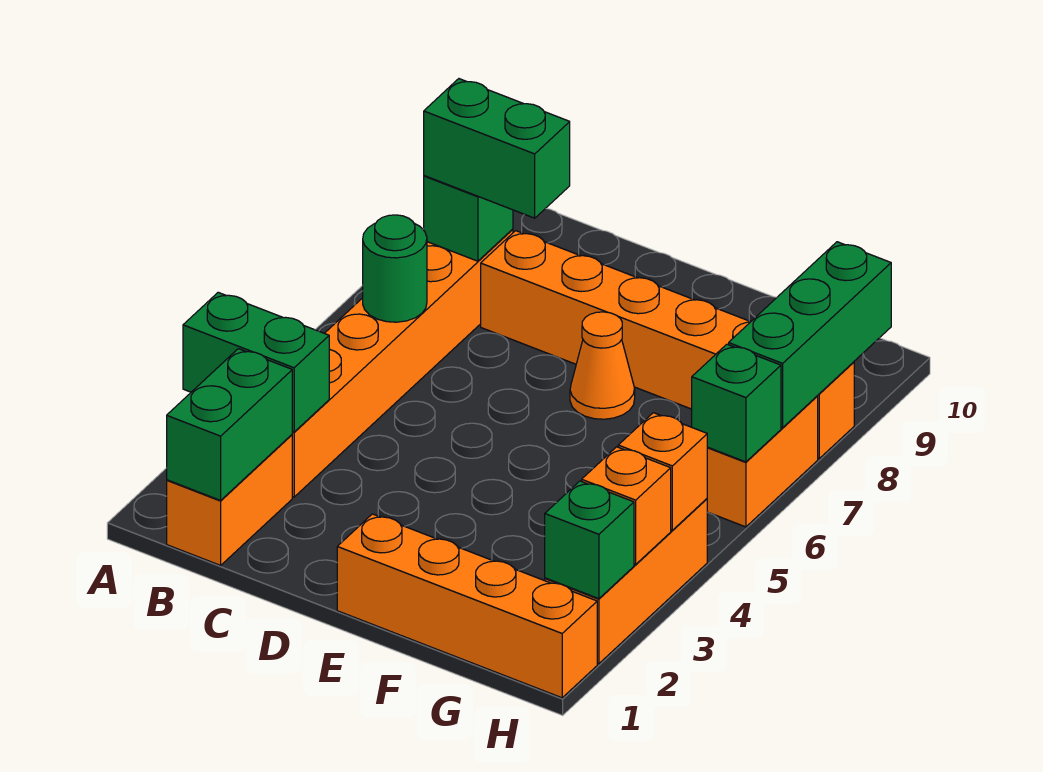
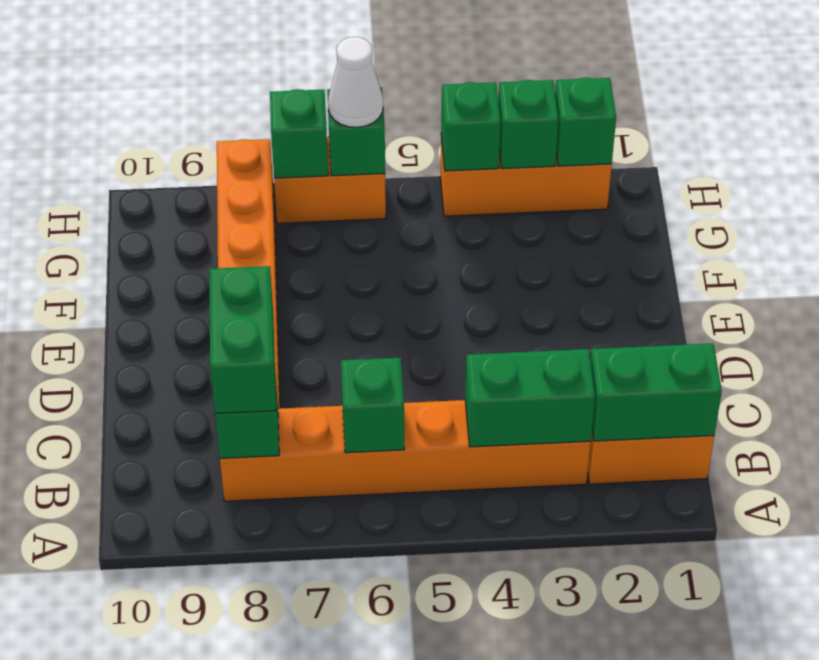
green brick A3:B3 level 2 -> green brick B3:B4 level 2
green round brick B6 level 2 -> green brick B6 level 2
orange brick E1:H1 level 1 -> none
orange cone E7 level 1 -> none
orange brick H3 level 2 -> green brick H3 level 2
orange brick H4 level 2 -> green brick H4 level 2
none -> white cone H6 level 3
green brick H7:H9 level 2 -> green brick H7 level 2

